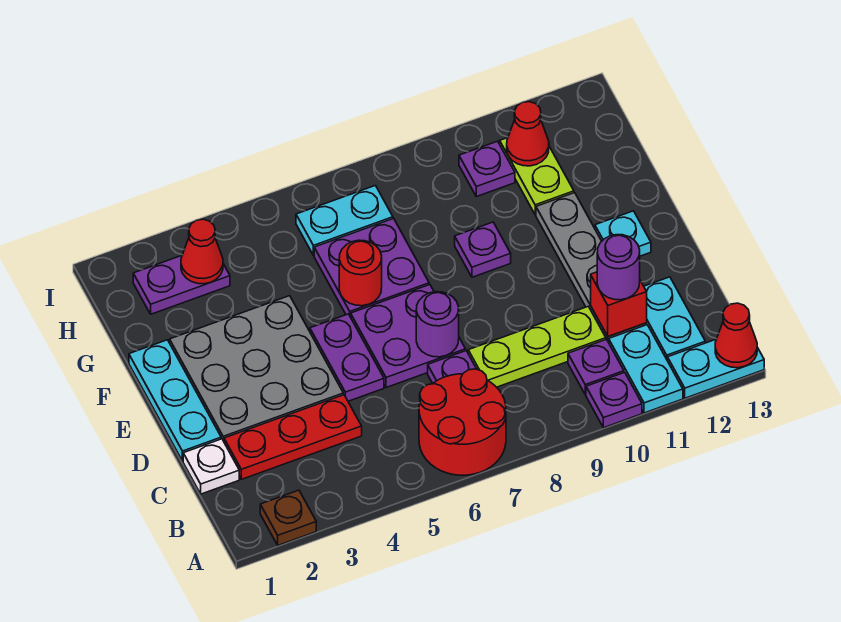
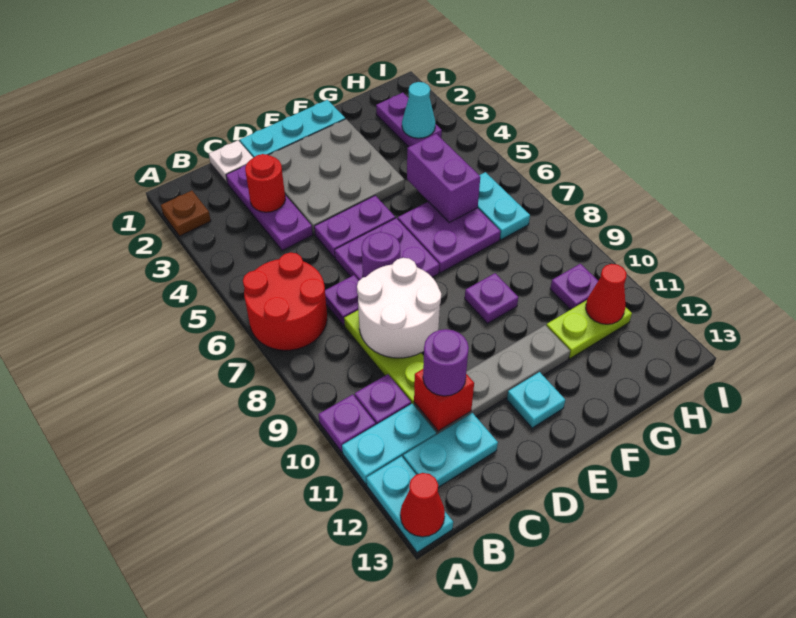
red plate C2:C4 level 1 -> purple plate C2:C4 level 1
none -> white round brick C8:D9 level 2
red round brick F6 level 2 -> red round brick C3 level 2
none -> purple brick G5:G6 level 2
red cone H3 level 2 -> cyan cone H3 level 2

